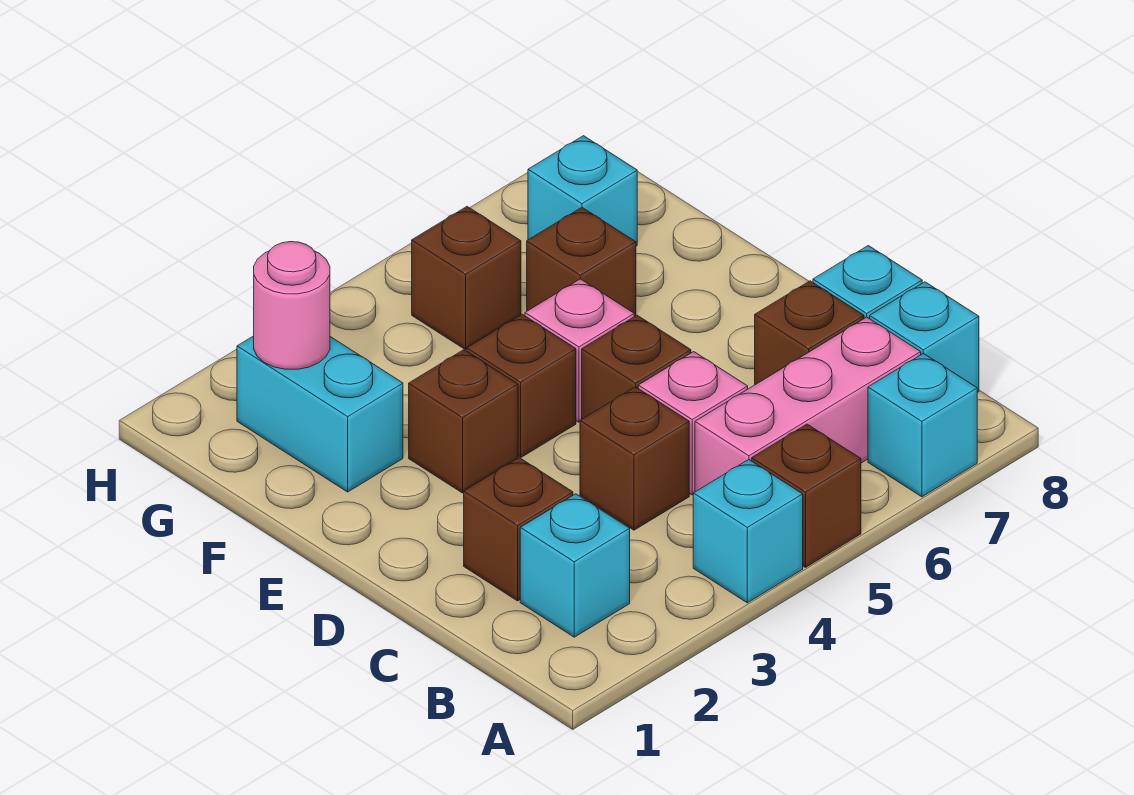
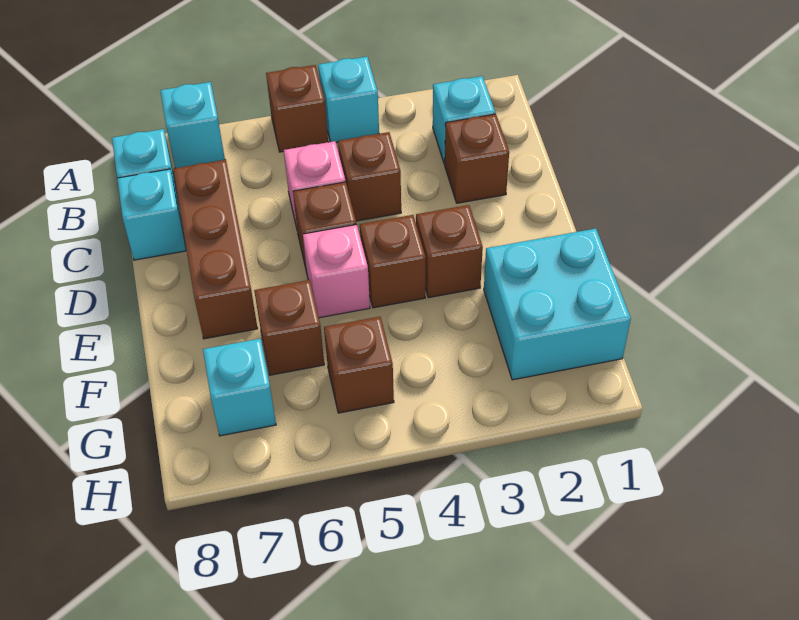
pink brick B5:B7 level 1 -> none
brown brick C7 level 1 -> brown brick C7:E7 level 1
cyan brick F2:G2 level 1 -> cyan brick F1:G2 level 1
pink round brick G2 level 2 -> none

